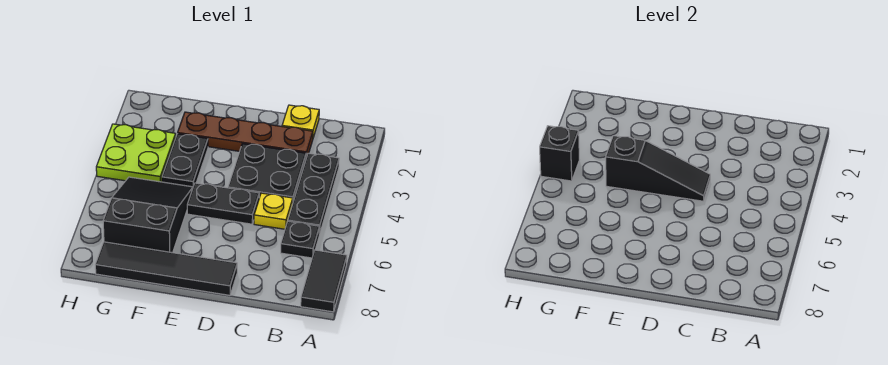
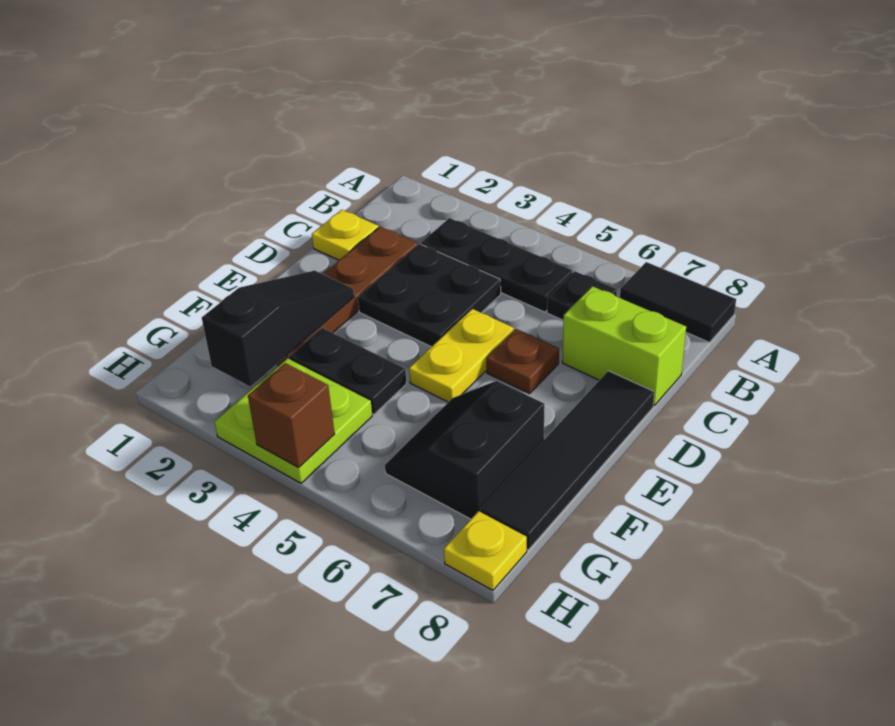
yellow plate C5 level 1 -> yellow plate H8 level 1
none -> lime brick C7:C8 level 1
black slope D4:F4 level 2 top F -> black slope E2:G2 level 2 top G
black plate D5:E5 level 1 -> yellow plate D5:E5 level 1
none -> brown plate D6 level 1
black slope F5:G7 level 1 top 7 -> black slope F6:G7 level 1 top 7
black brick H4 level 2 -> brown brick H4 level 2

